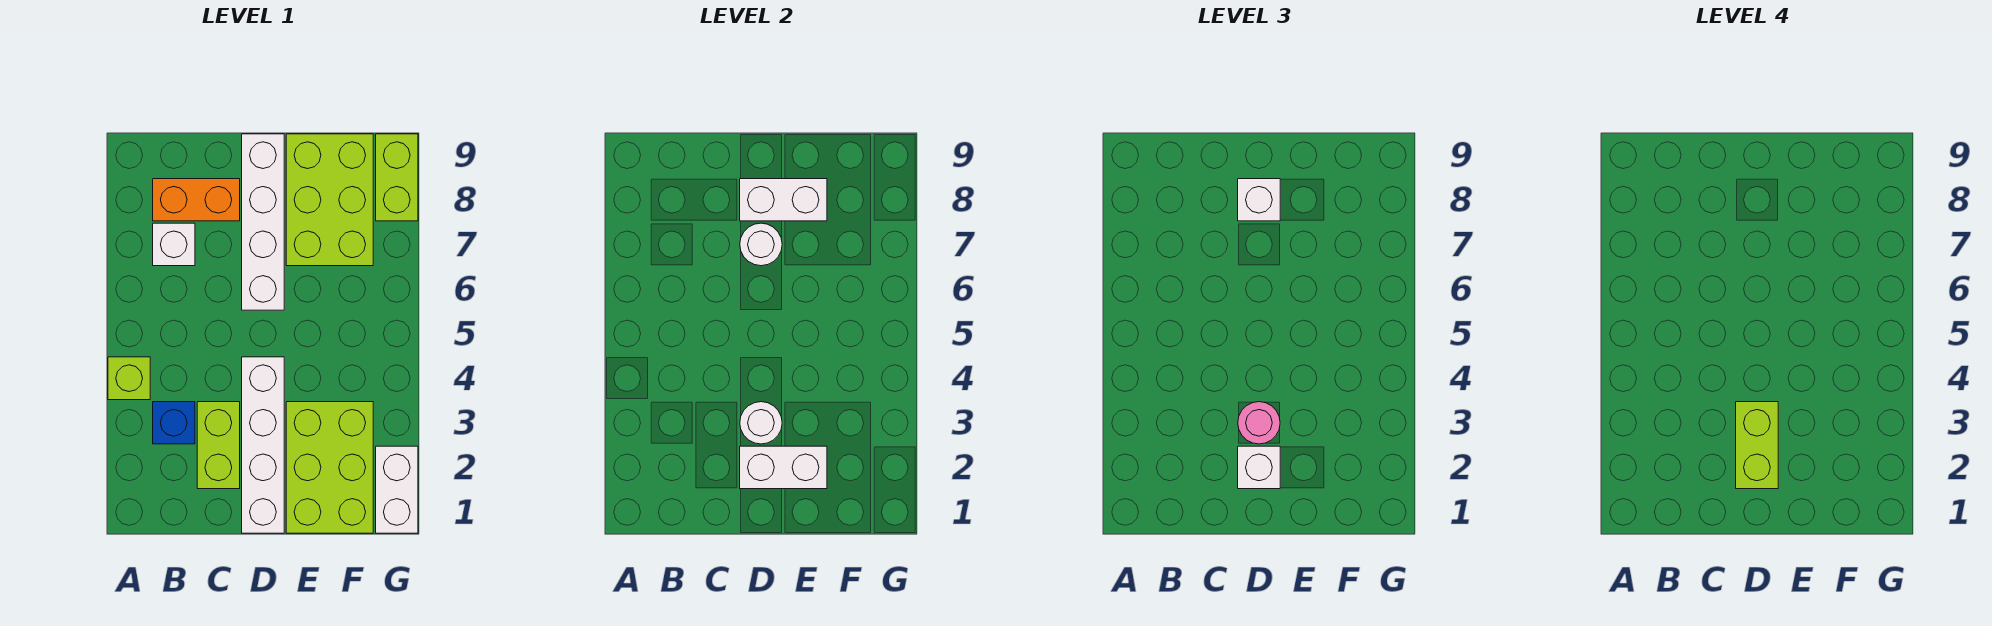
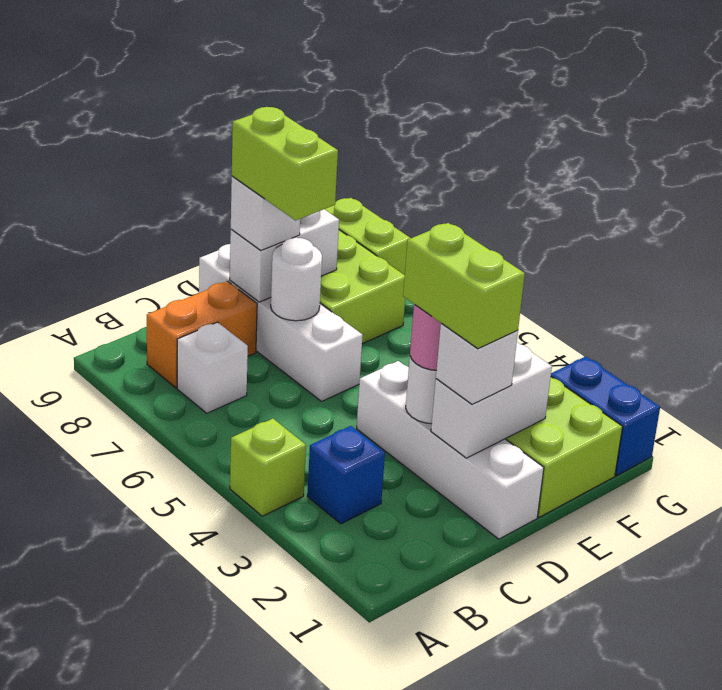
lime brick C2:C3 level 1 -> lime brick D7:D8 level 4
white brick G1:G2 level 1 -> blue brick G1:G2 level 1

